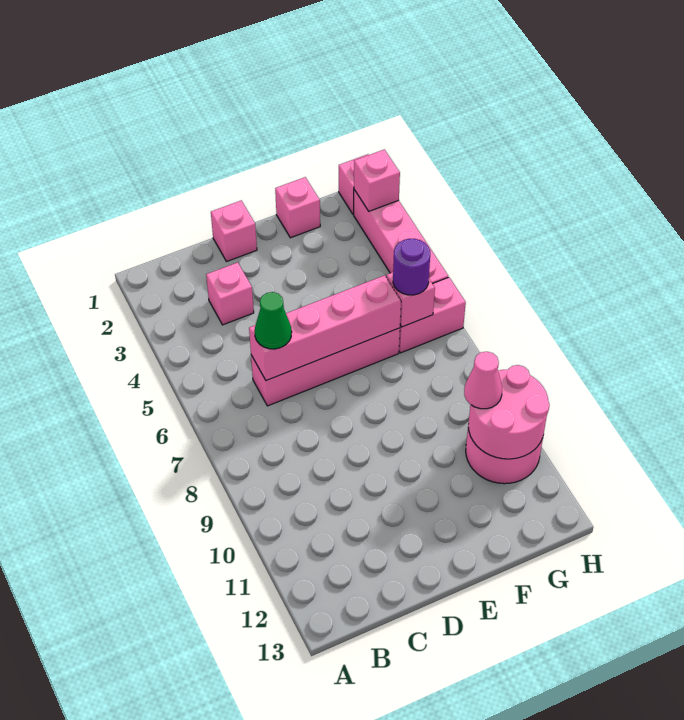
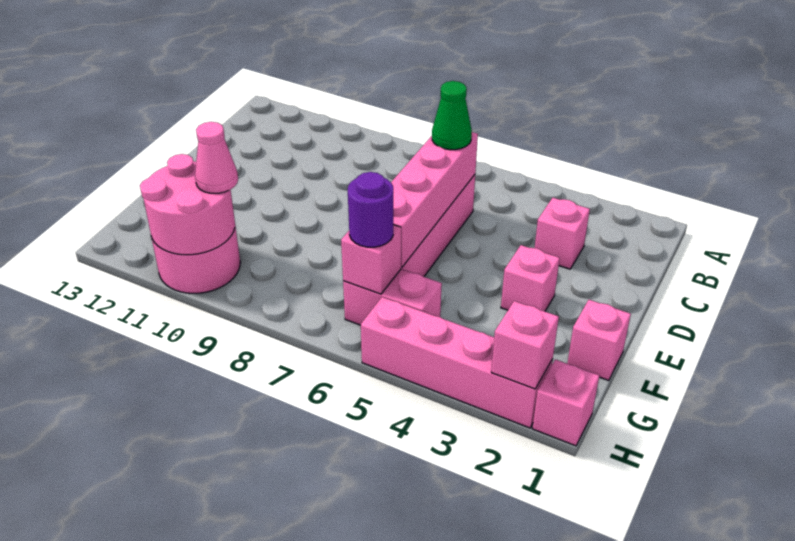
pink brick D1 level 1 -> pink brick E3 level 1
pink brick G6:H6 level 1 -> pink brick G5:G6 level 1

